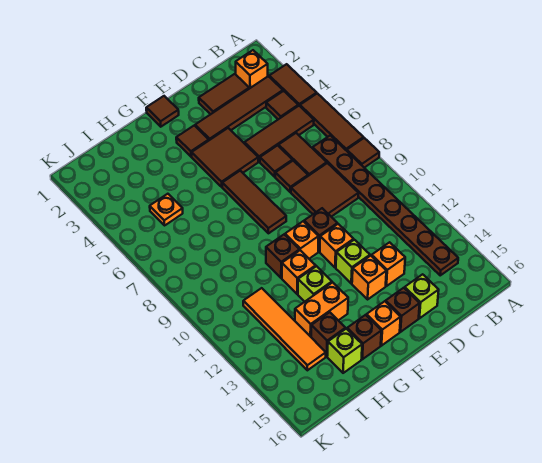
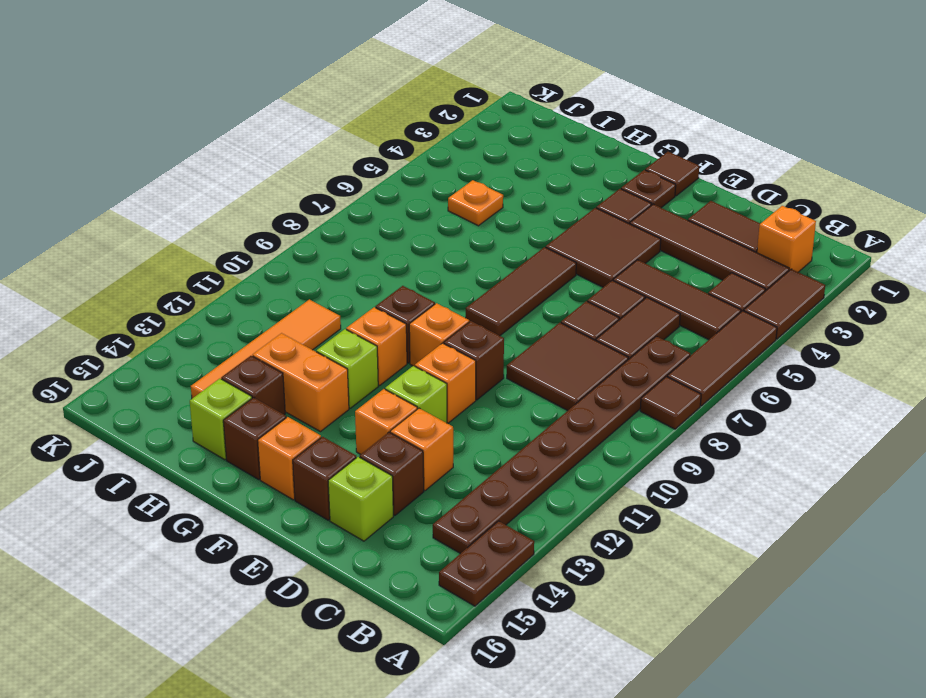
none -> brown plate A14:A15 level 1
none -> brown brick D14 level 1
none -> brown plate F2 level 1

